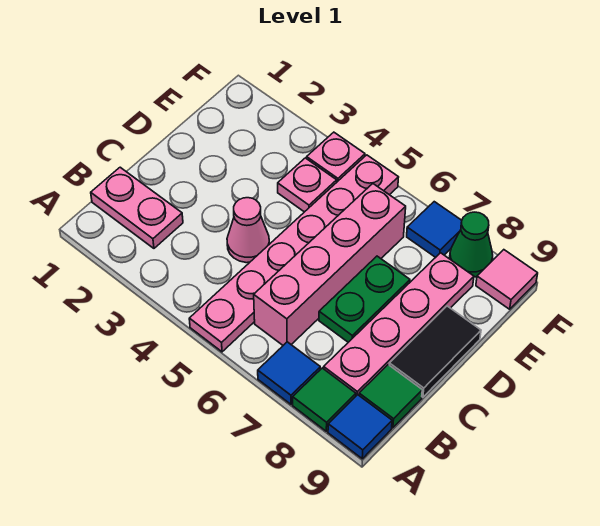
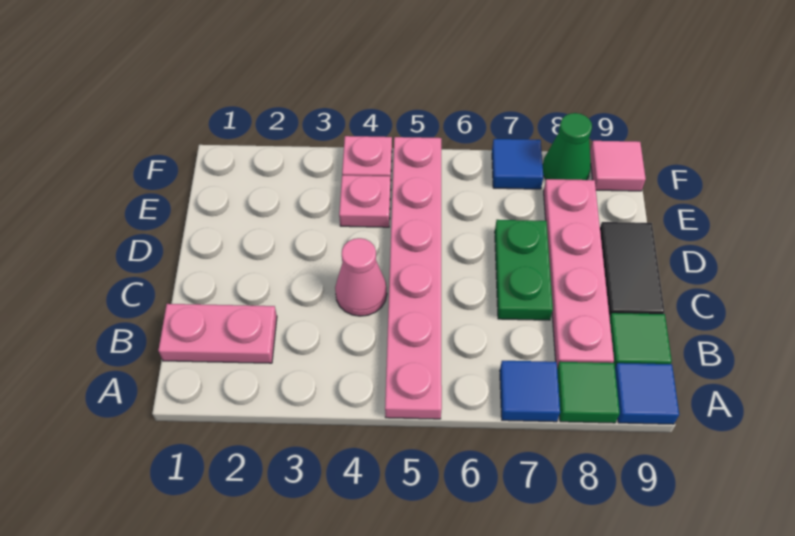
pink brick B6:E6 level 1 -> none

